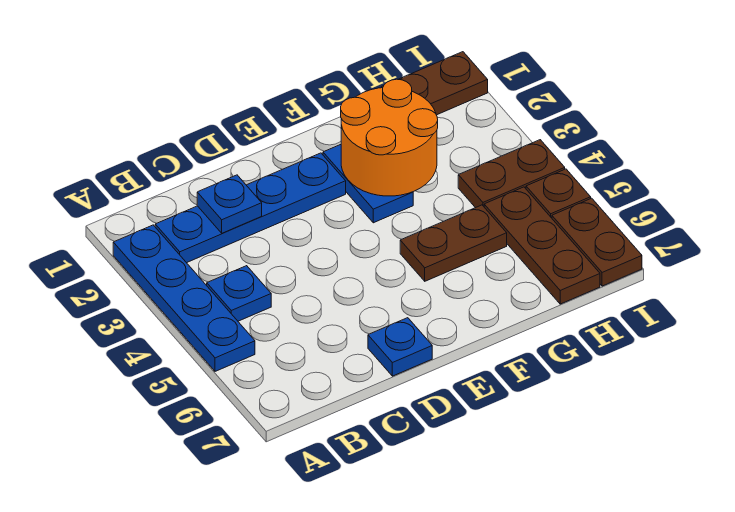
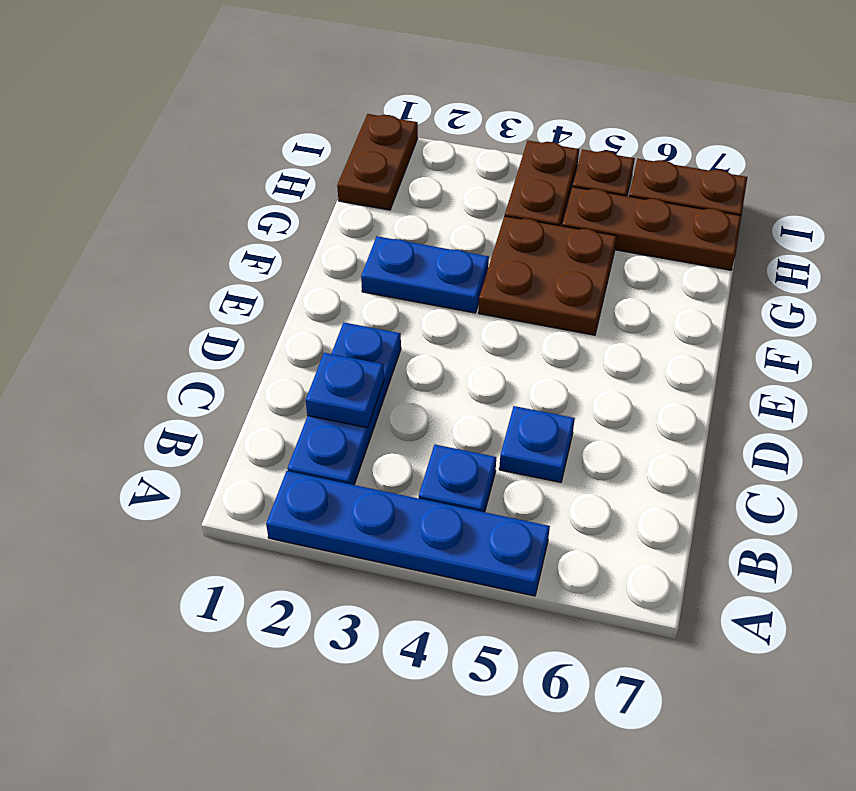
blue plate B2:E2 level 1 -> blue plate B2:D2 level 1
blue plate D7 level 1 -> blue plate C5 level 1
orange round brick F2:G3 level 2 -> none
brown plate F5:G5 level 1 -> brown plate F4:G5 level 1

